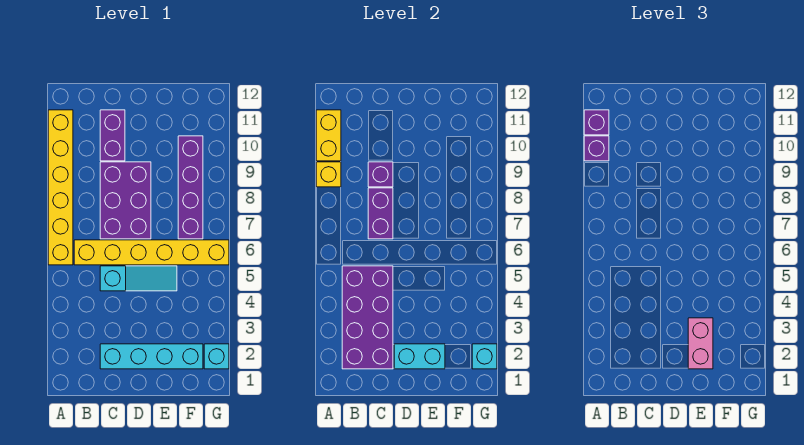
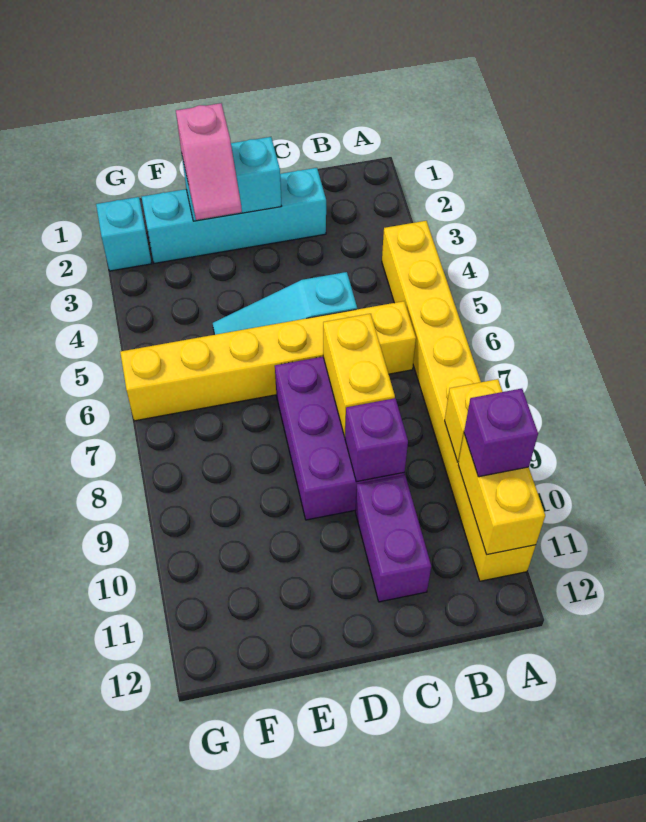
yellow brick A6:A11 level 1 -> yellow brick A4:A11 level 1
purple brick A11 level 3 -> none
purple brick B2:C5 level 2 -> none
purple brick C7:C8 level 2 -> yellow brick C7:C8 level 2
pink brick E2:E3 level 3 -> pink slope E2:E3 level 3 top 2
purple brick F7:F10 level 1 -> none
cyan brick G2 level 2 -> none

